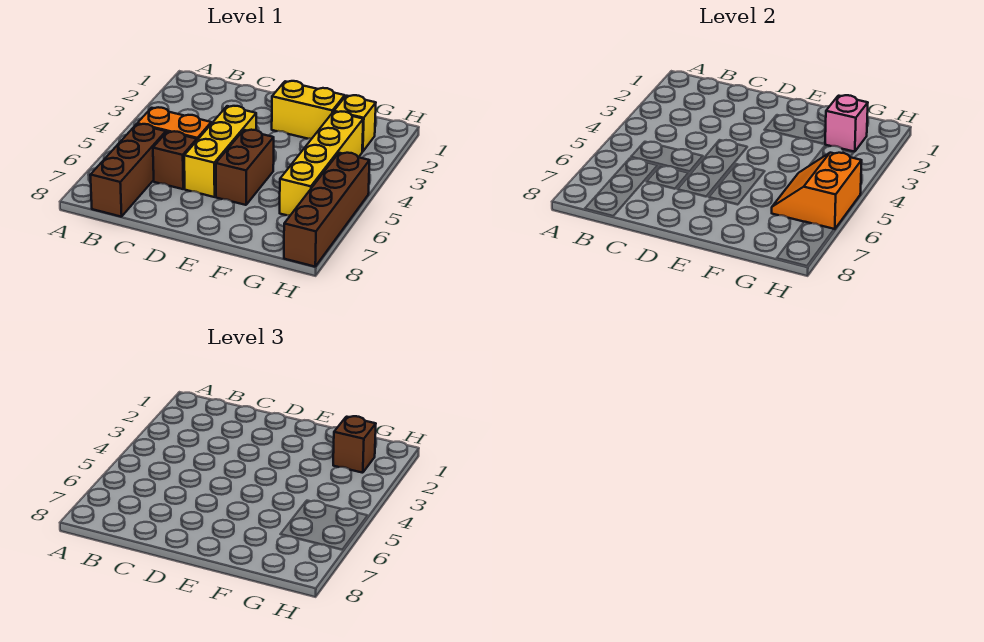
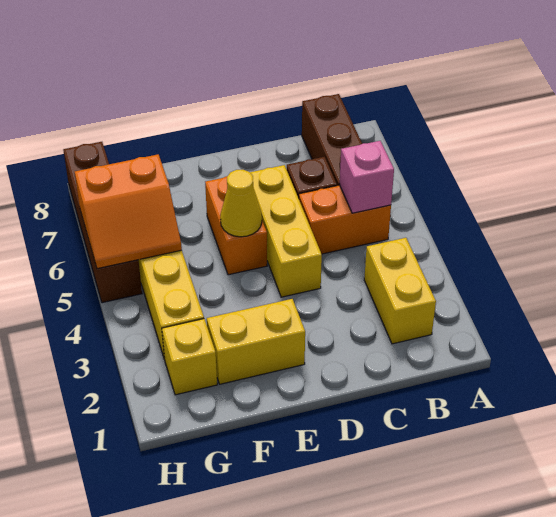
none -> yellow brick B2:B3 level 1
brown brick E5:E6 level 1 -> orange brick E5:E6 level 1
none -> yellow cone E5 level 2
pink brick G2 level 2 -> pink brick B5 level 2
brown brick G2 level 3 -> none
orange slope G5:H6 level 2 top H -> orange slope G5:H6 level 2 top 6

